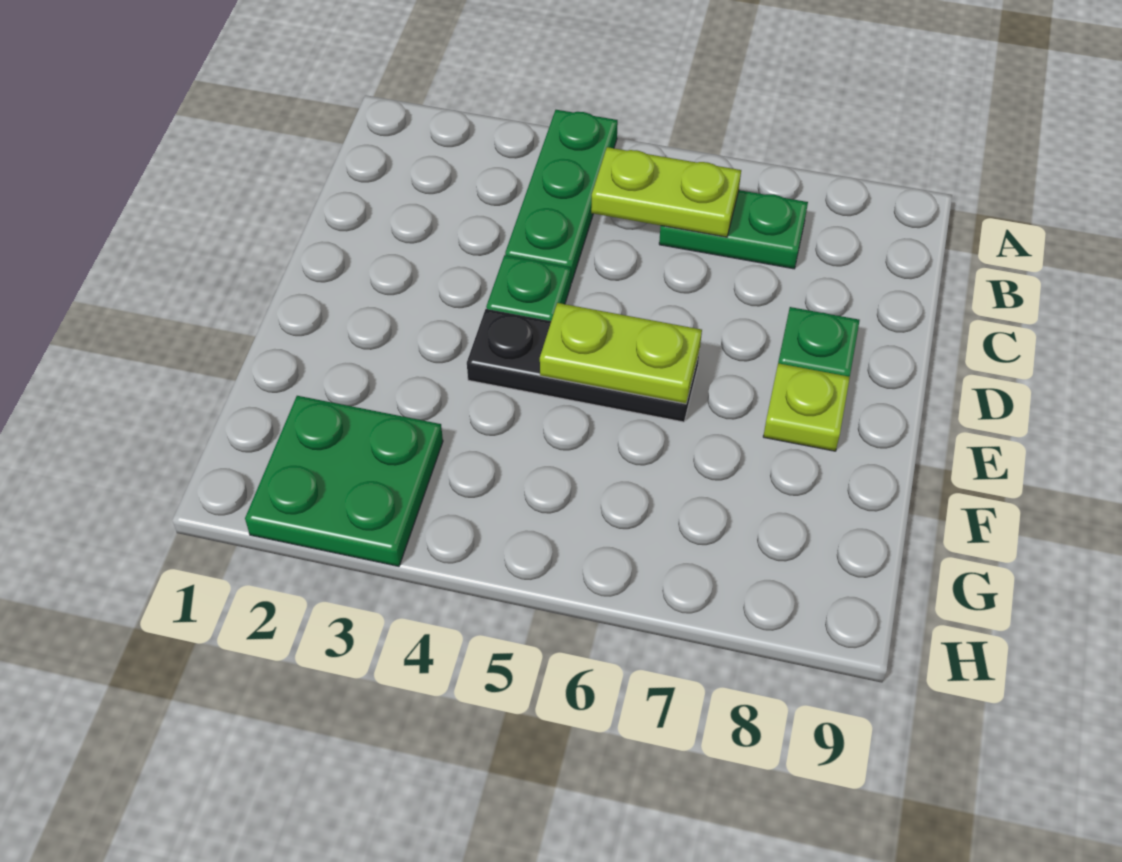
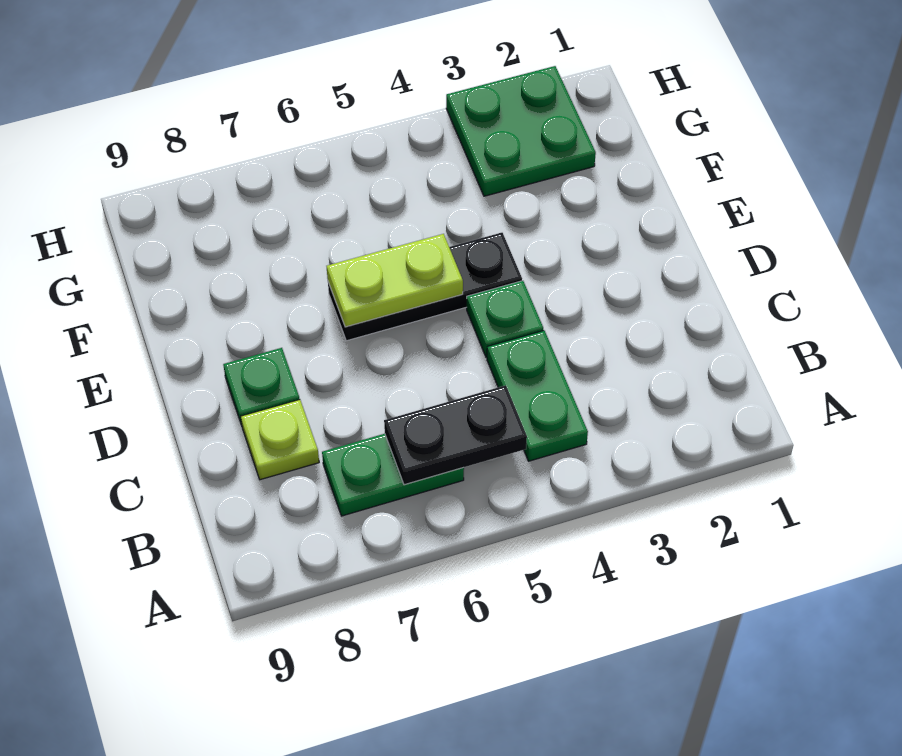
green plate A4:C4 level 1 -> green plate B4:C4 level 1
lime plate B5:B6 level 2 -> black plate B5:B6 level 2
lime plate E8 level 1 -> lime plate C8 level 1

